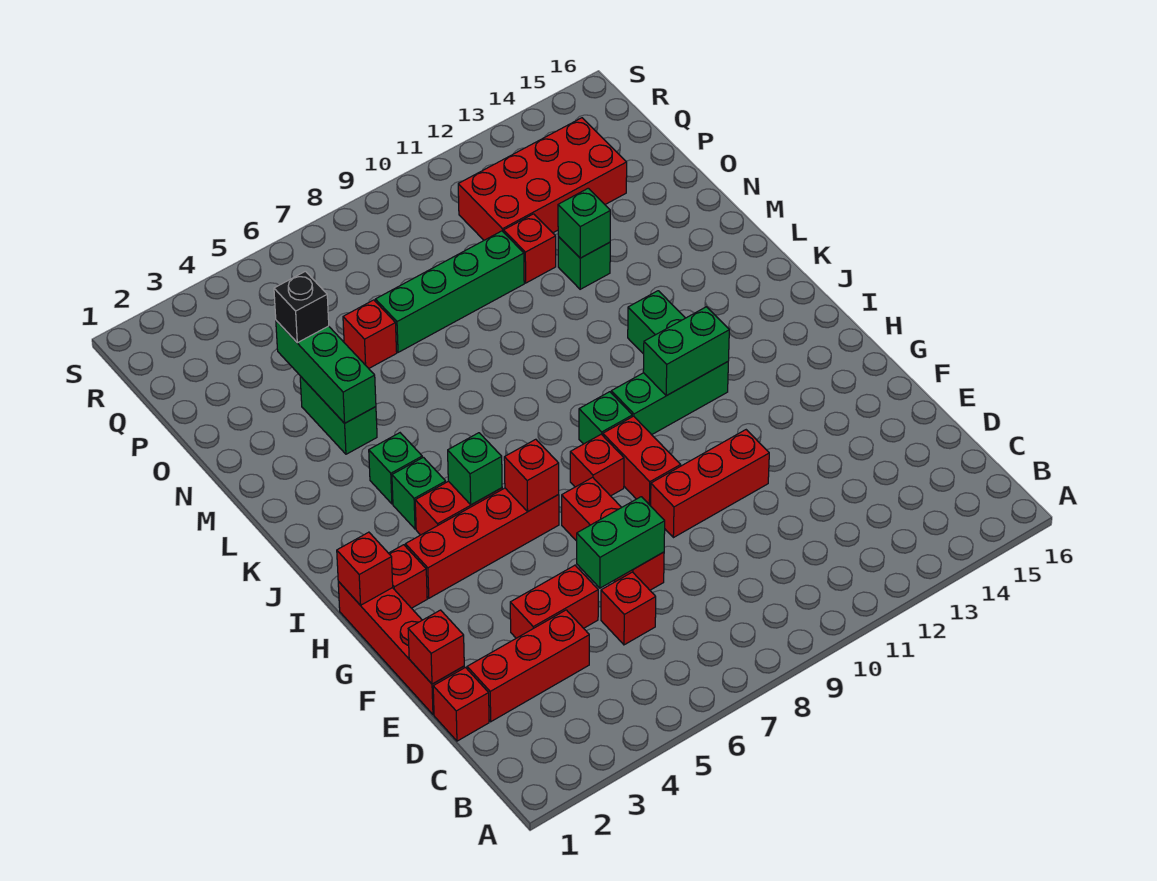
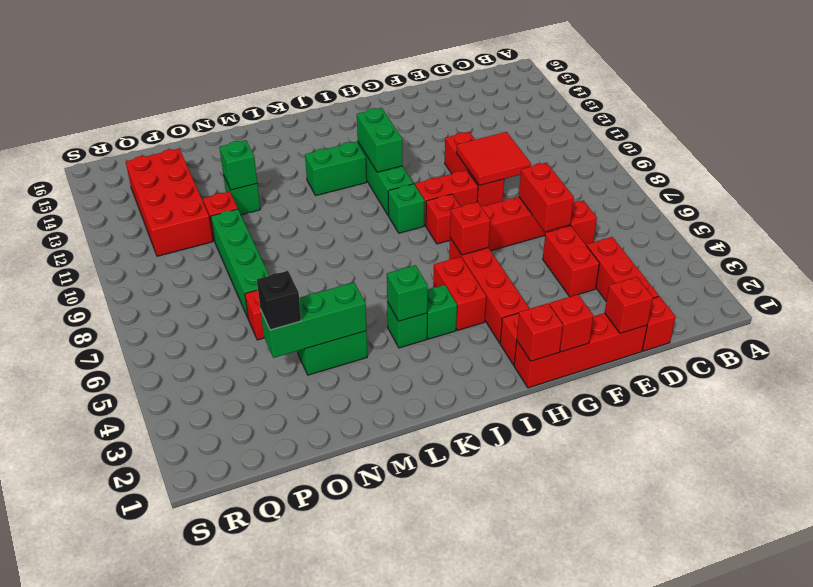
green brick E6:E7 level 2 -> red brick E6:E7 level 2
none -> red tile E9:F10 level 2
none -> red brick G1 level 2
green brick I5 level 2 -> green brick K4 level 2

